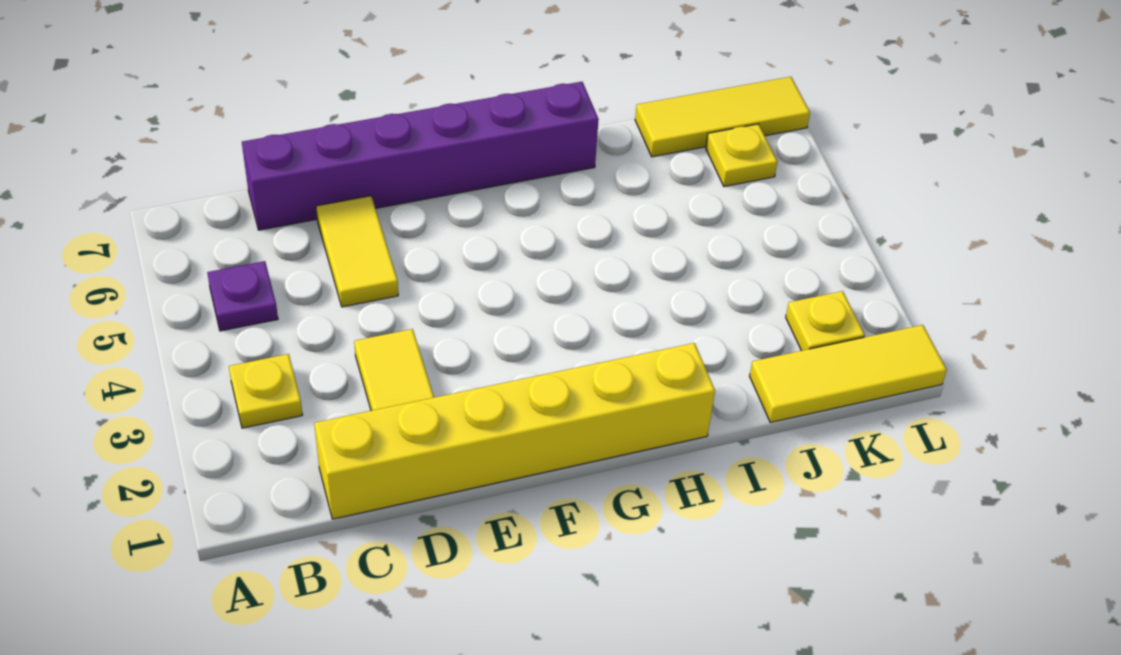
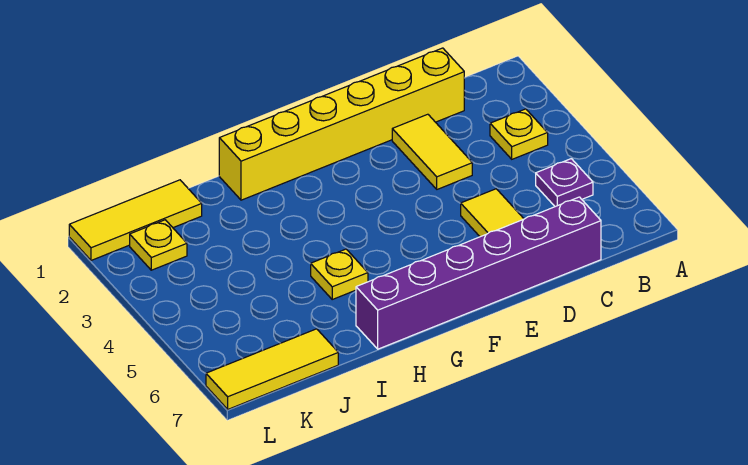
yellow plate K6 level 1 -> yellow plate H5 level 1

